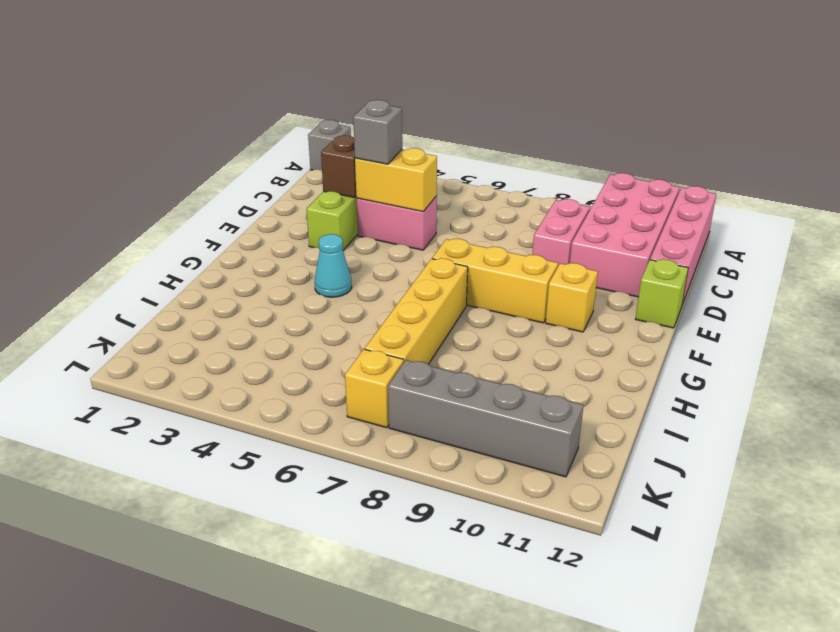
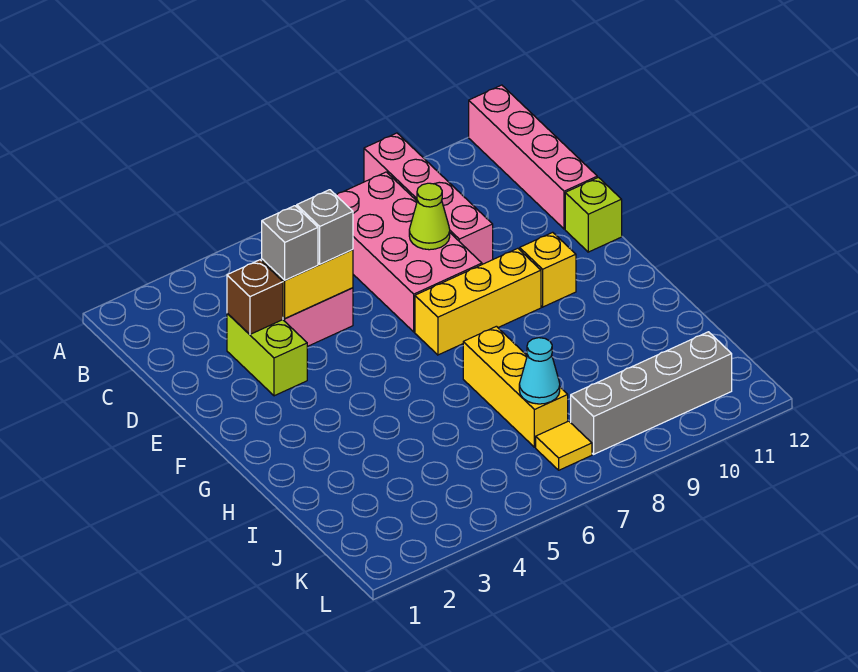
grey brick A1 level 1 -> grey brick D5 level 3
pink brick A10:D11 level 1 -> pink brick B7:E8 level 1
pink brick C9:D9 level 1 -> pink brick A9:D9 level 1
none -> lime cone D8 level 2
cyan cone G4 level 1 -> cyan cone J7 level 2
yellow brick G7:J7 level 1 -> yellow brick H7:J7 level 1
yellow brick K7 level 1 -> yellow tile K7 level 1

